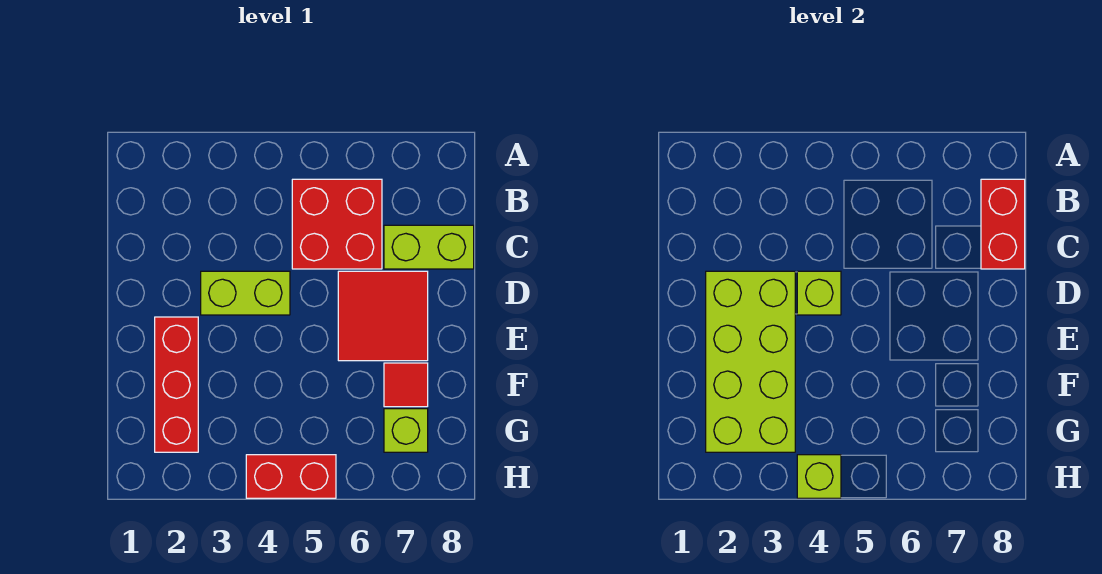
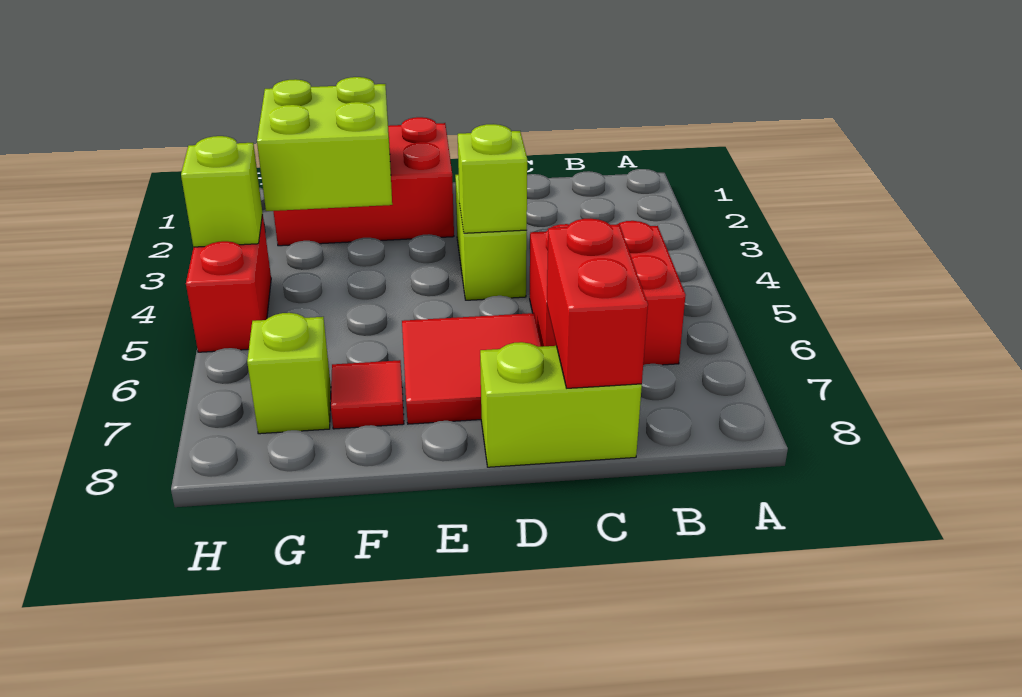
red brick B8:C8 level 2 -> red brick C7:C8 level 2
lime brick C7:C8 level 1 -> lime brick C8:D8 level 1
lime brick D2:G3 level 2 -> lime brick F2:G3 level 2
red brick E2:G2 level 1 -> red brick E1:G2 level 1

